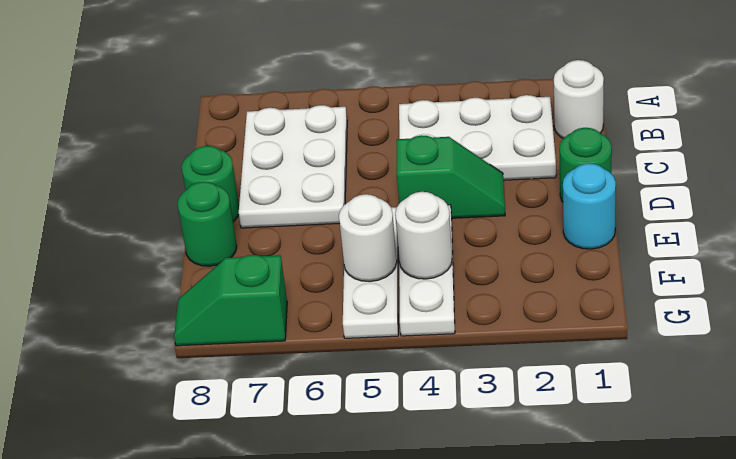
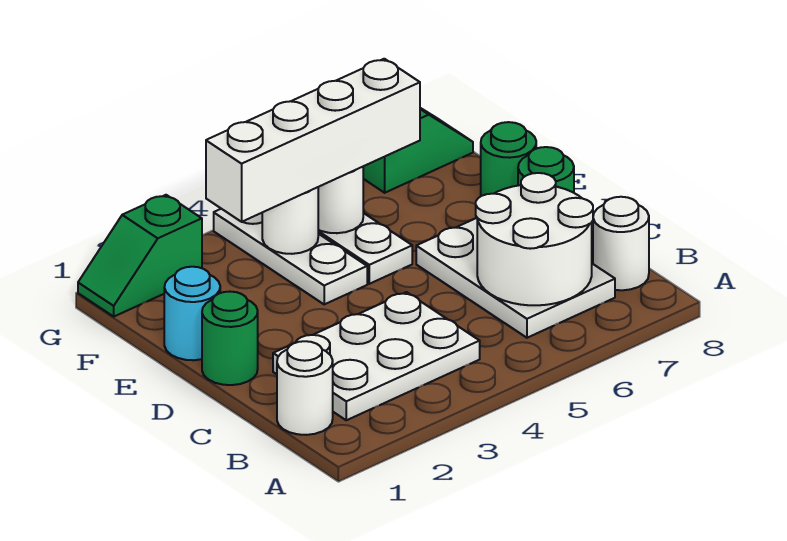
none -> white round brick B6:C7 level 2
none -> white round brick B8 level 1
green slope D3:D4 level 1 top 4 -> green slope G1:G2 level 1 top 2
none -> white brick F3:F6 level 3

